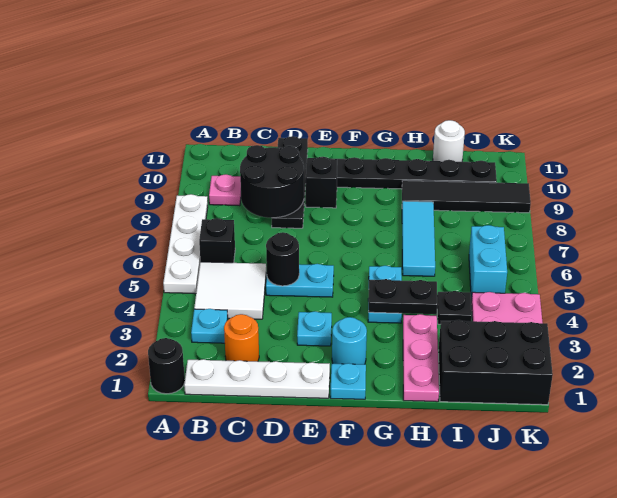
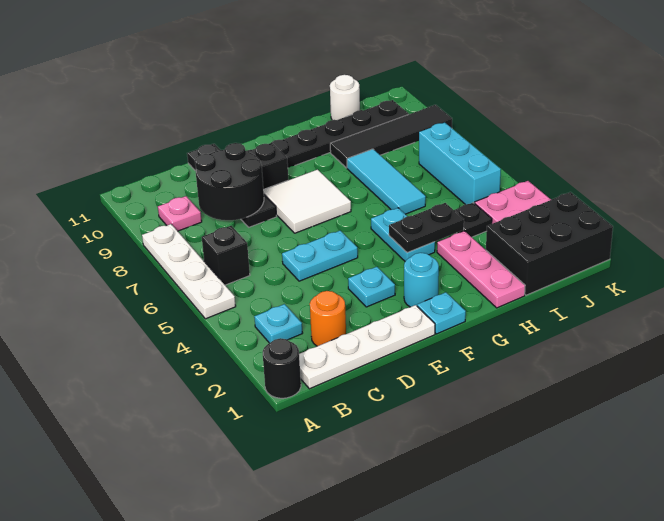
white tile B4:C5 level 1 -> white tile E7:F8 level 1
black round brick D5 level 2 -> none
cyan brick J5:J6 level 1 -> cyan brick J5:J7 level 1

